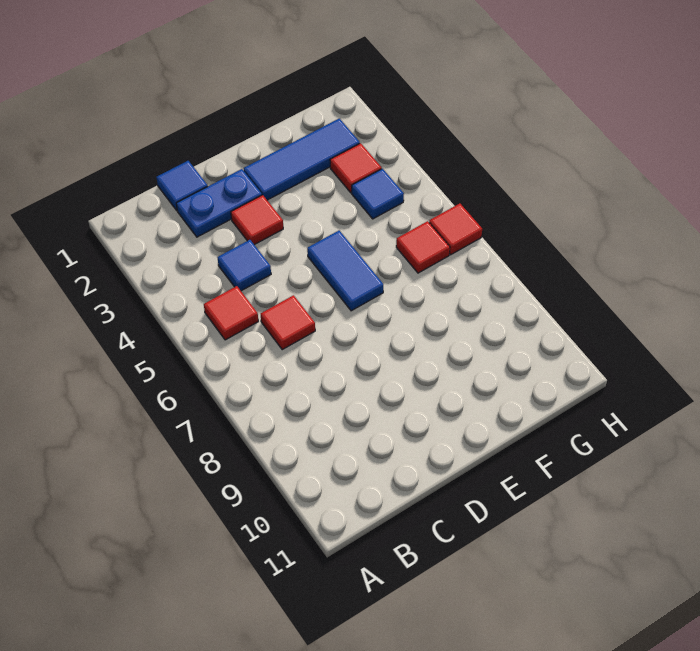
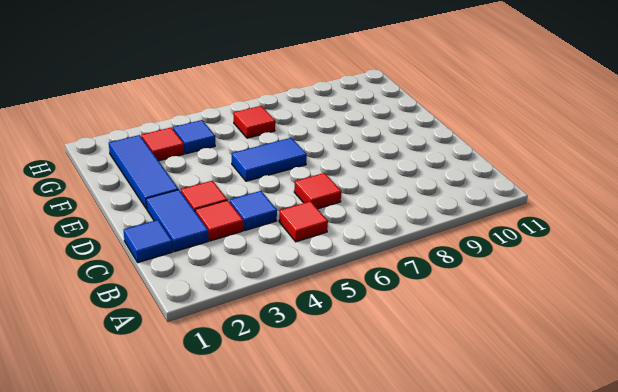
blue plate C2:D2 level 1 -> blue tile C2:D2 level 1
red tile H6 level 1 -> red tile C3 level 1

